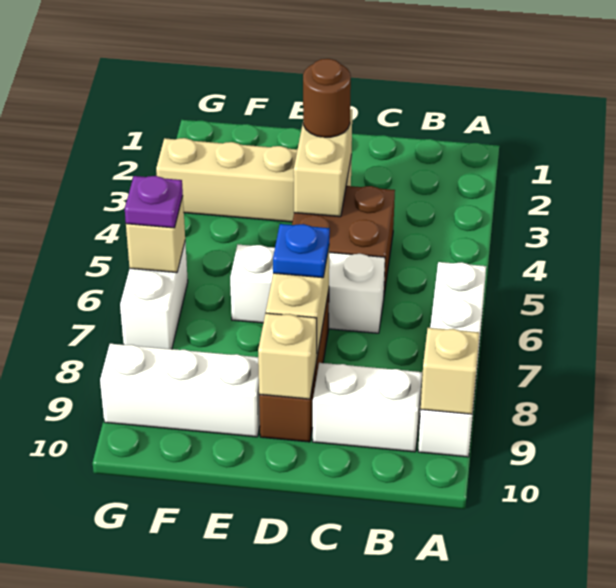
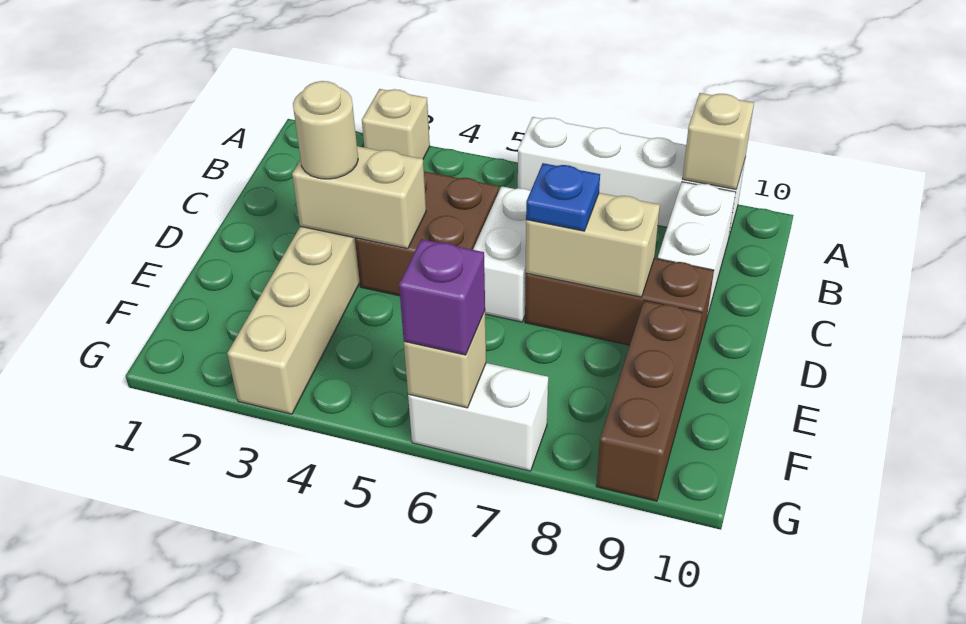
white brick C6:E6 level 1 -> white brick C6:D6 level 1
brown round brick D3 level 3 -> tan round brick D3 level 3
tan brick D9 level 2 -> tan brick A3 level 1
white brick E9:G9 level 1 -> brown brick E9:G9 level 1
purple plate G6 level 3 -> purple brick G6 level 3

